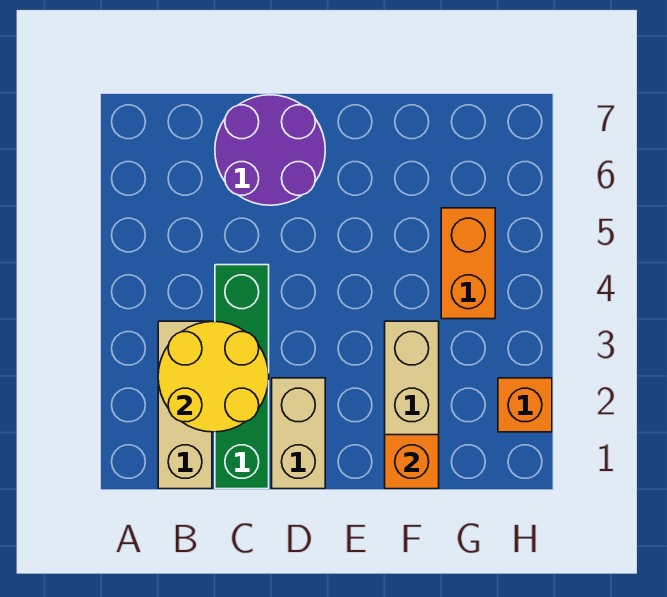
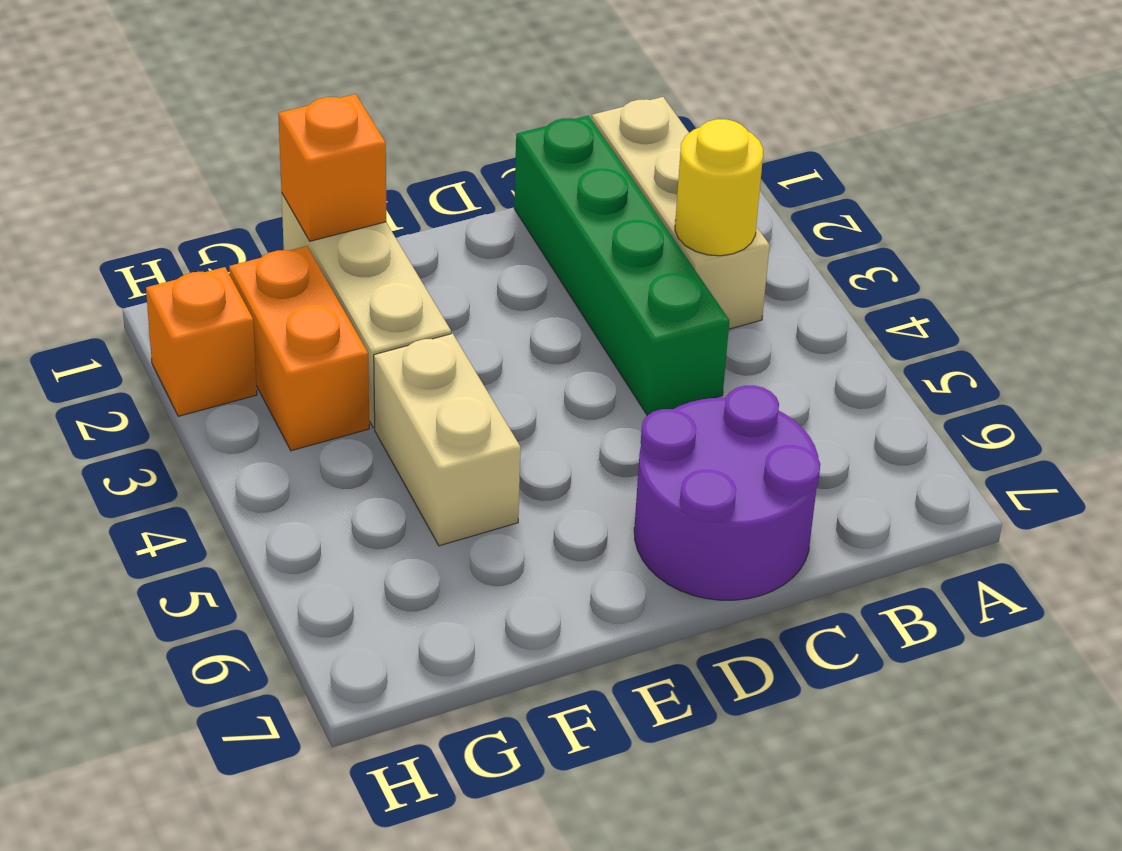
yellow round brick B2:C3 level 2 -> yellow round brick B3 level 2
tan brick D1:D2 level 1 -> tan brick F4:F5 level 1
orange brick G4:G5 level 1 -> orange brick G2:G3 level 1

